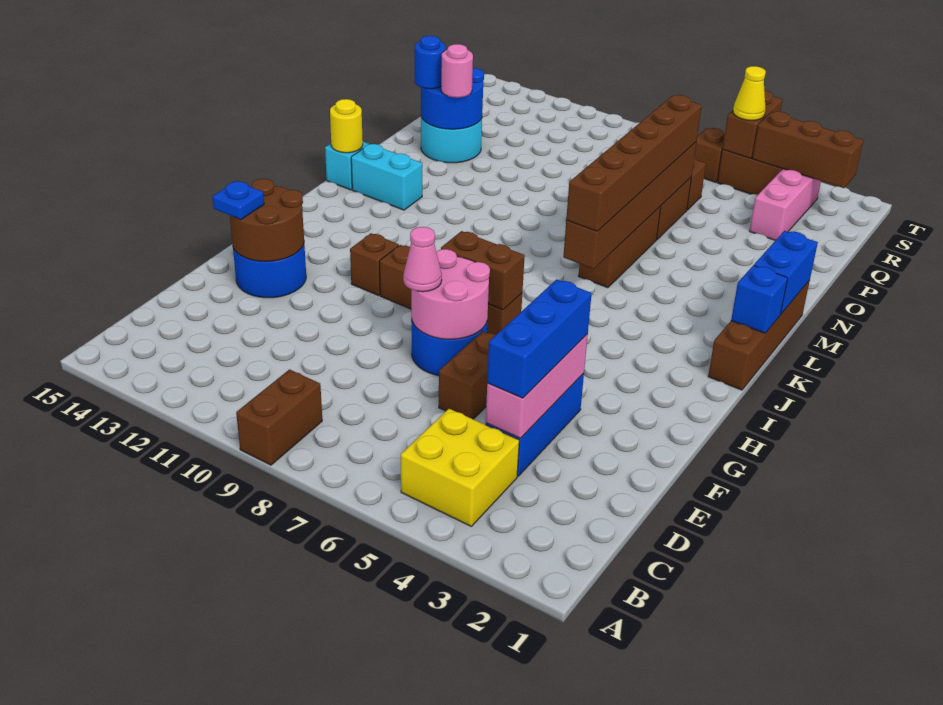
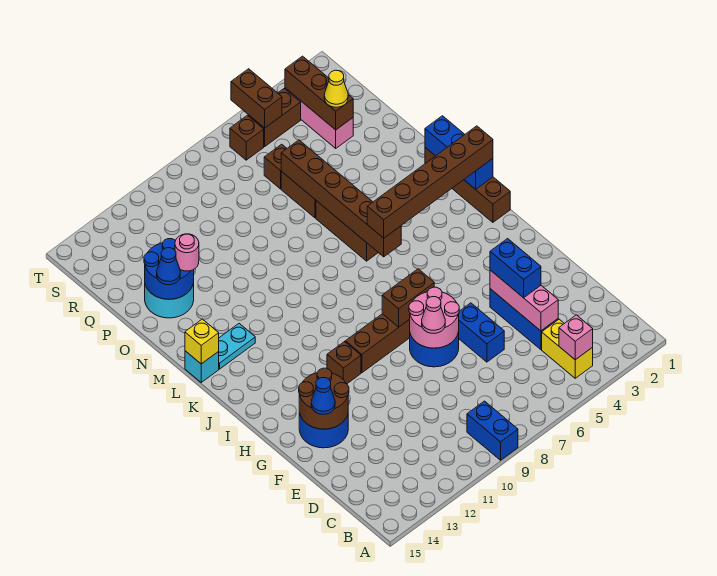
brown brick A9:B9 level 1 -> blue brick A9:B9 level 1
yellow brick B4:C5 level 1 -> yellow brick B4:C4 level 1
none -> pink brick B4 level 2
blue brick D4:F4 level 3 -> blue brick E4:F4 level 3
brown brick E6:F6 level 1 -> blue brick E6:F6 level 1
blue plate F14 level 3 -> blue cone F14 level 3
brown brick K6:P6 level 3 -> brown brick K1:K6 level 3
cyan brick L13:L14 level 1 -> cyan plate L13:L14 level 1
yellow round brick L15 level 2 -> yellow brick L15 level 2
blue round brick O14 level 3 -> blue cone O14 level 3
brown brick S2:S4 level 2 -> brown brick Q3:S3 level 2
yellow cone S5 level 3 -> yellow cone Q3 level 3

